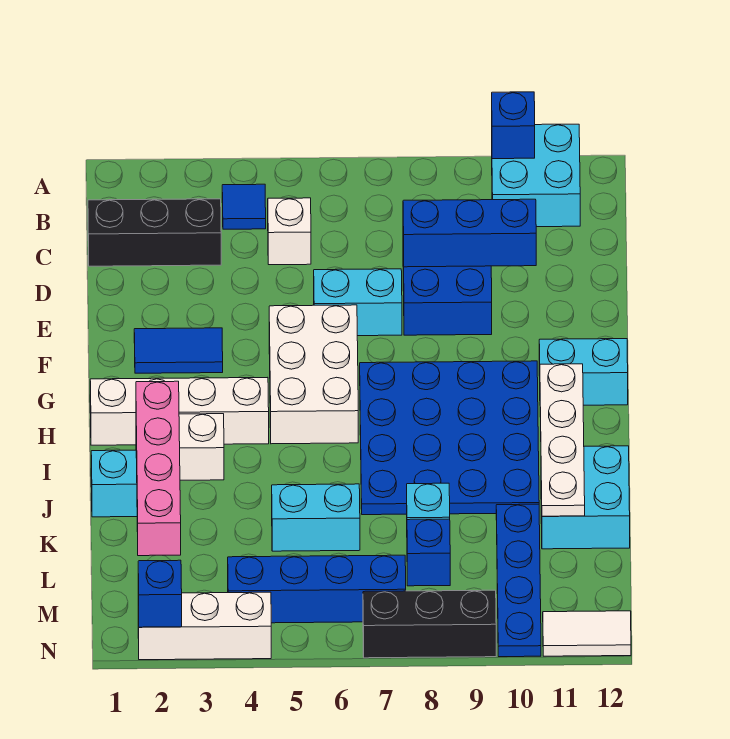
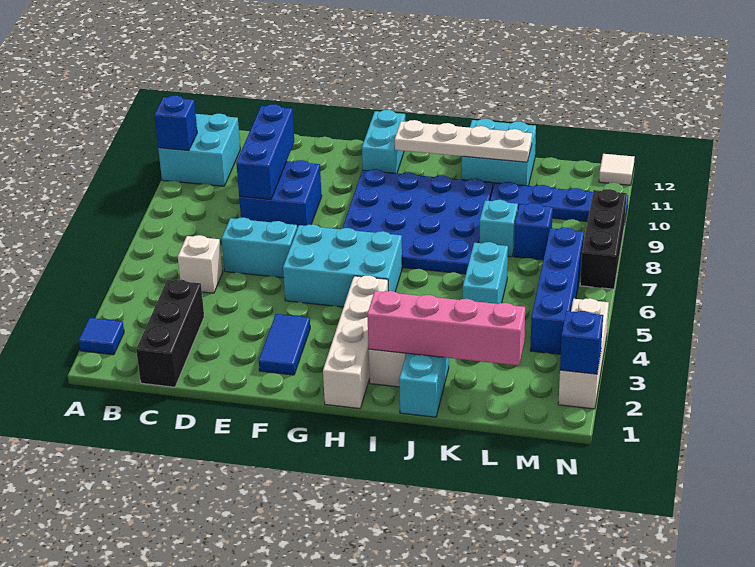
blue tile B4 level 1 -> blue tile A2 level 1
cyan brick E6:E7 level 1 -> cyan brick D6:E6 level 1
white brick F5:H6 level 1 -> cyan brick F5:H6 level 1
white tile N11:N12 level 1 -> white tile N12 level 1

